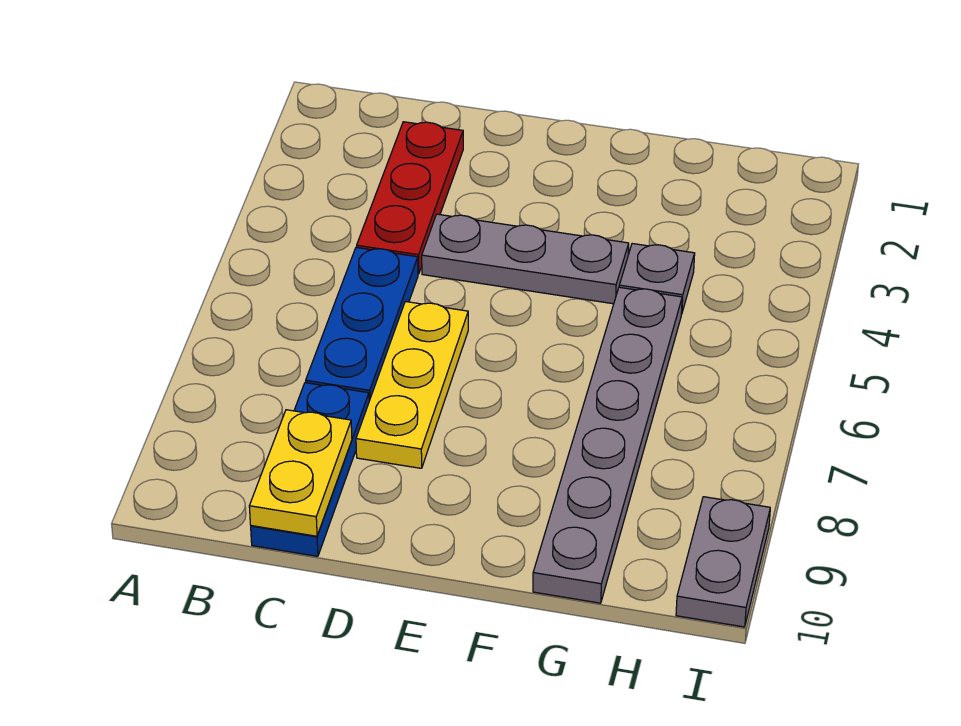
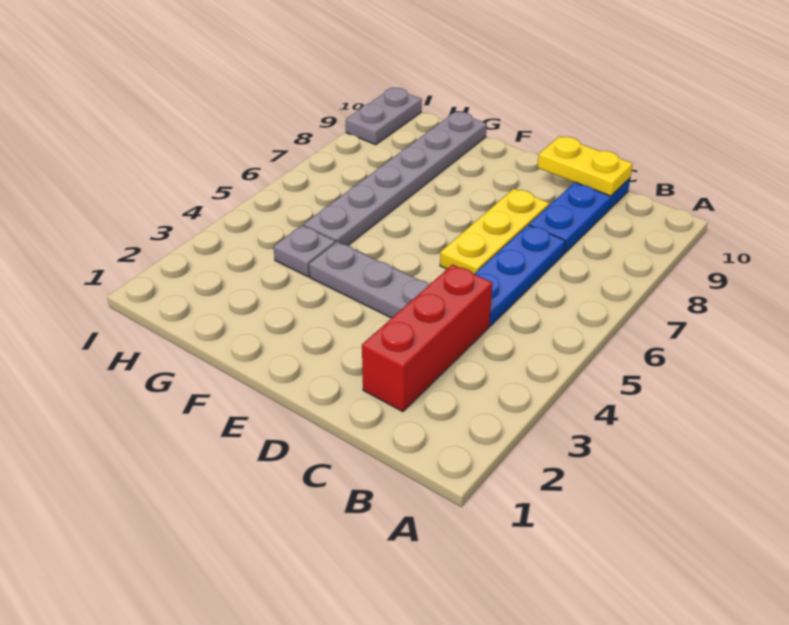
red plate C2:C4 level 1 -> red brick C2:C4 level 1
yellow plate C9:C10 level 2 -> yellow plate C10:D10 level 2

